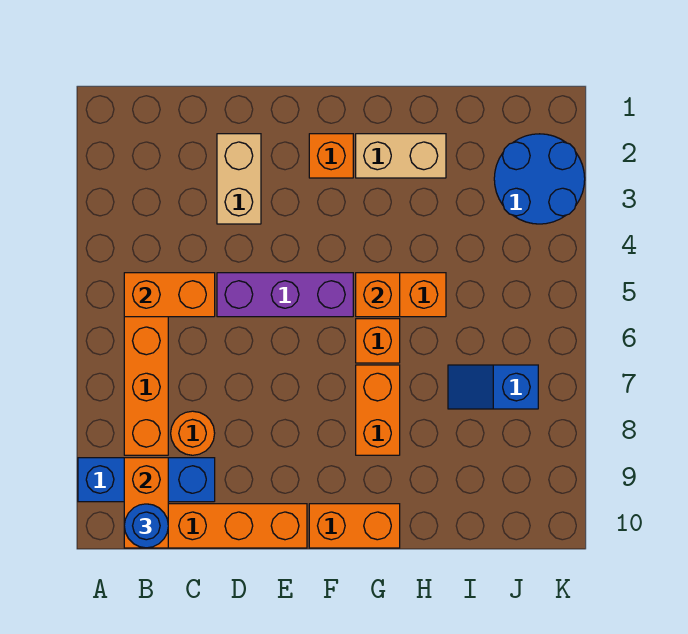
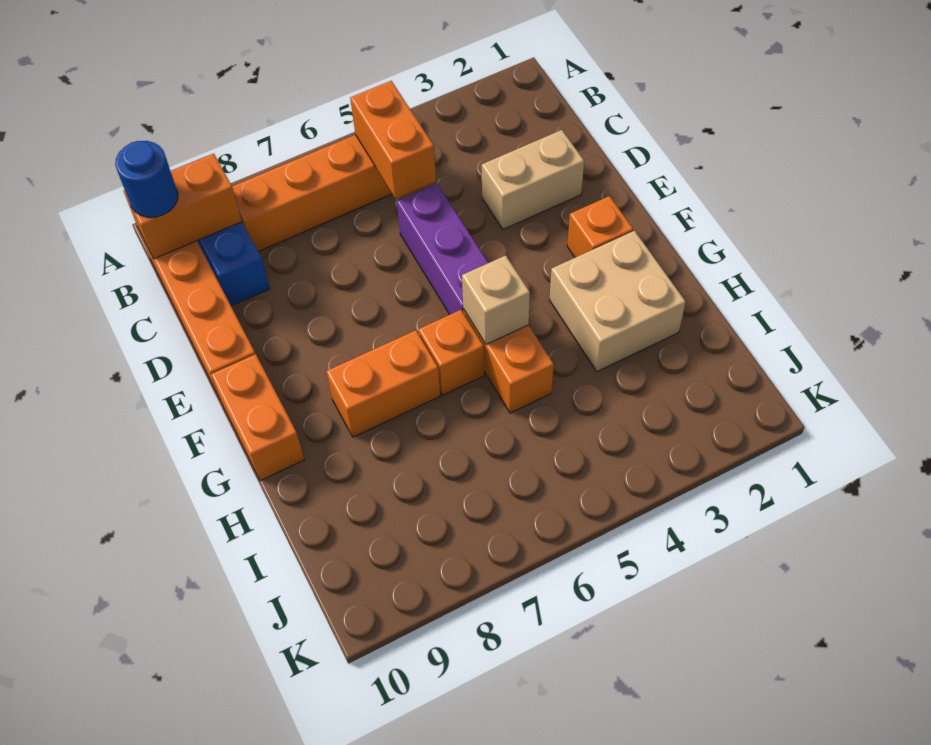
orange round brick C8 level 1 -> none
tan brick G2:H2 level 1 -> tan brick G2:H3 level 1
orange brick G5 level 2 -> tan brick G5 level 2
blue slope I7:J7 level 1 top J -> none
blue round brick J2:K3 level 1 -> none

